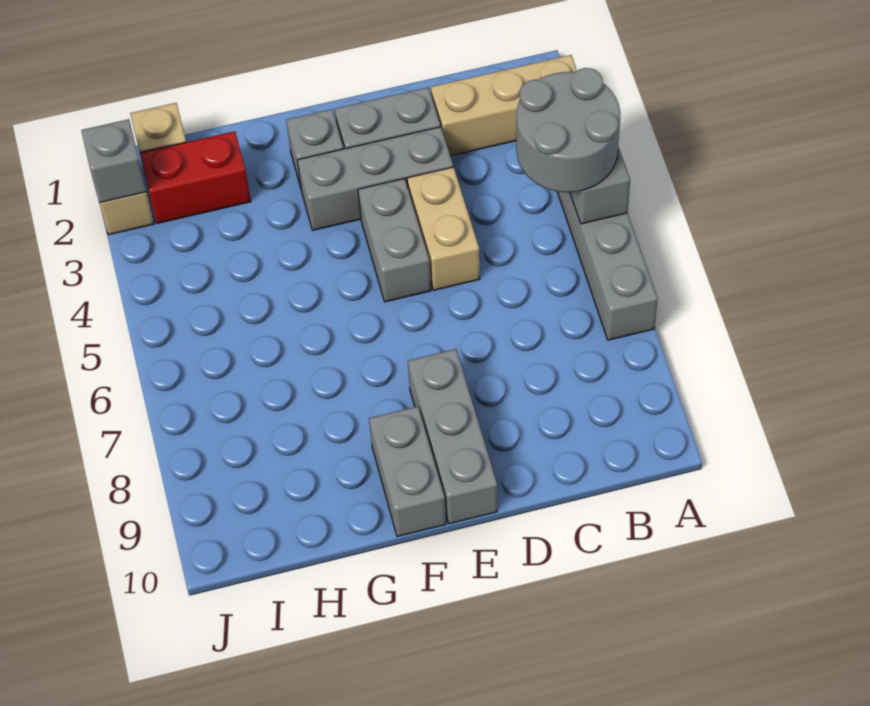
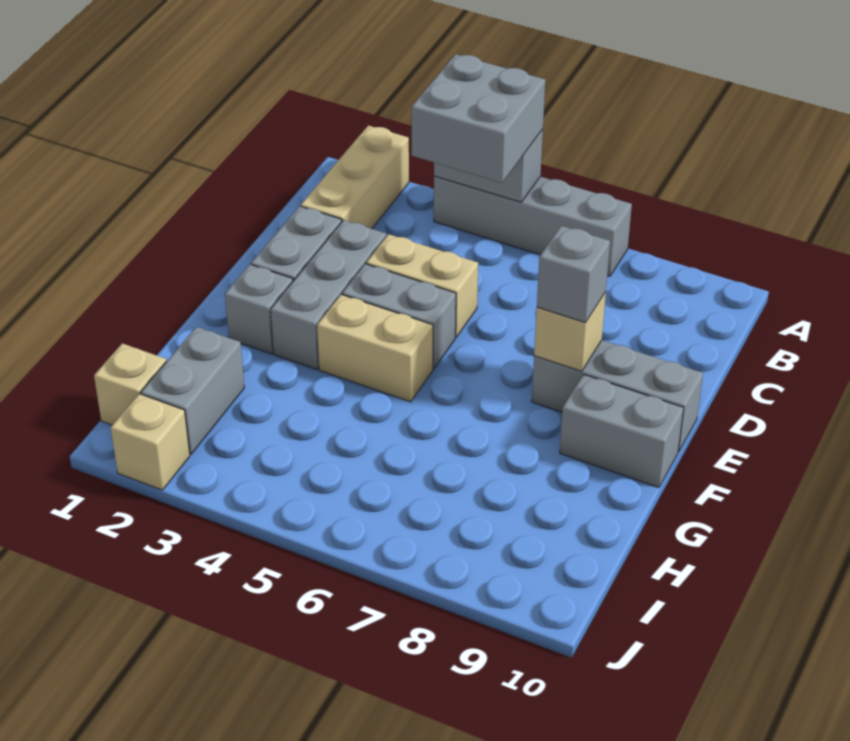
grey round brick A4:B5 level 3 -> grey brick A4:B5 level 3
none -> tan brick E8 level 2
none -> tan brick F4:F5 level 1
red brick H2:I2 level 1 -> grey brick H2:I2 level 1
grey brick J2 level 2 -> grey brick E8 level 3

